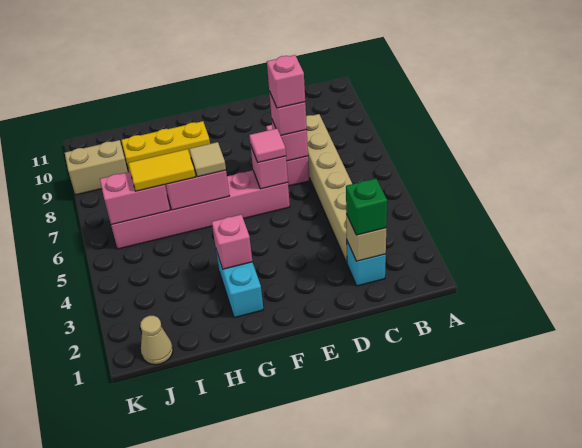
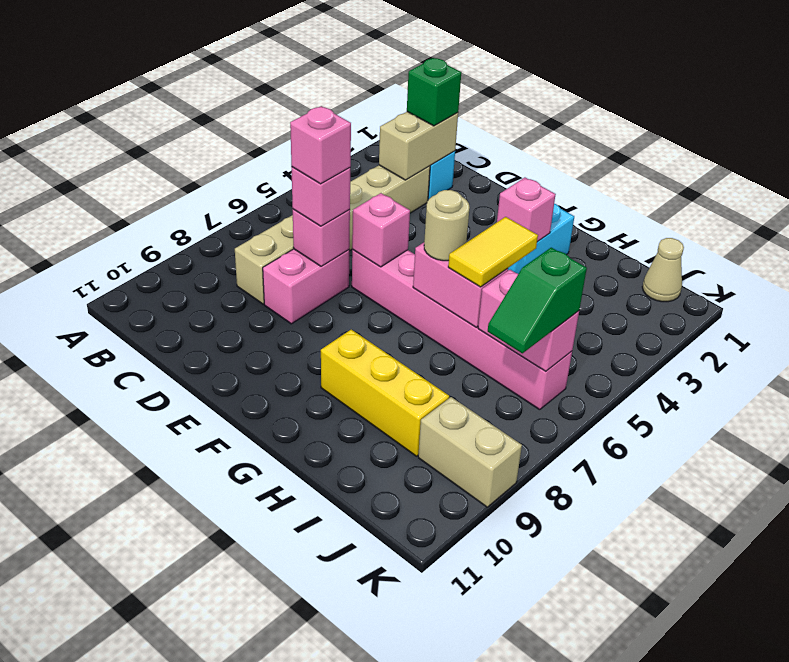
tan brick C2 level 2 -> tan brick C2:C3 level 2
pink tile E6 level 3 -> none
tan tile G6 level 3 -> tan round brick G6 level 3
yellow tile H6:I6 level 3 -> yellow tile H5:H6 level 3
none -> green slope J6:J7 level 3 top 6

